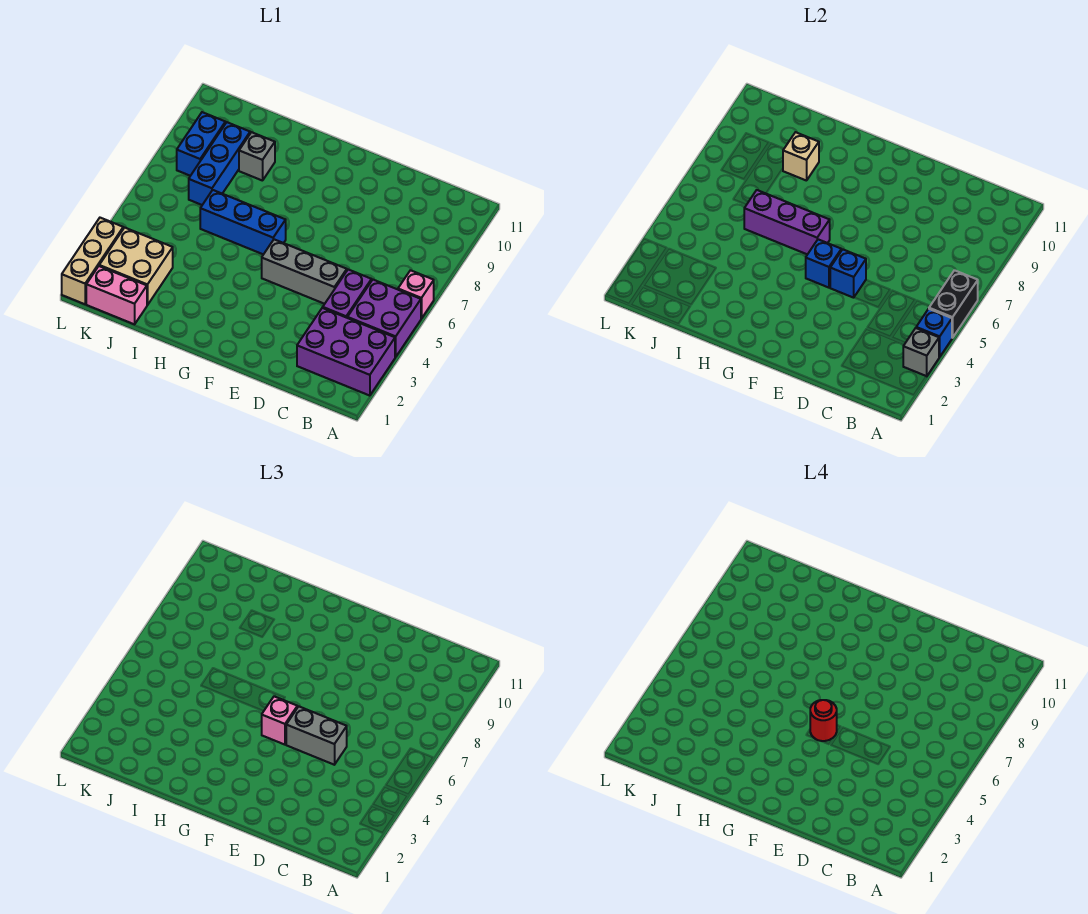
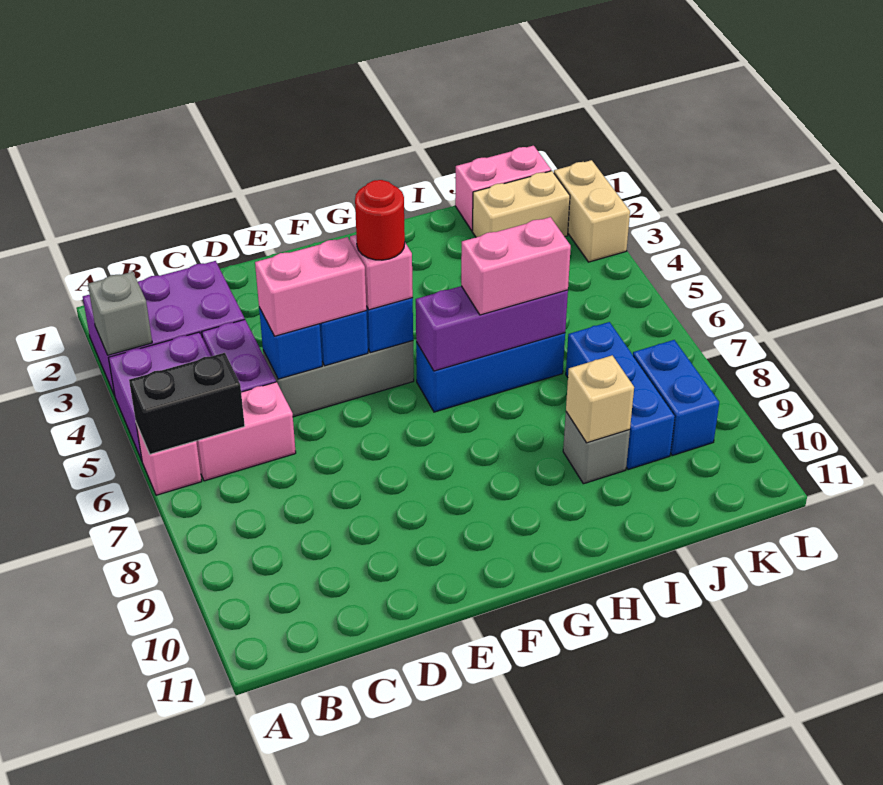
blue brick A4 level 2 -> blue brick D5 level 2
black brick A5:A6 level 2 -> black brick A6:B6 level 2
none -> pink brick B6:C6 level 1
grey brick D5:E5 level 3 -> pink brick D5:E5 level 3
none -> pink brick H6:I6 level 3
tan brick J2:K3 level 1 -> tan brick J2:K2 level 1
tan brick L1:L3 level 1 -> tan brick L2:L3 level 1

